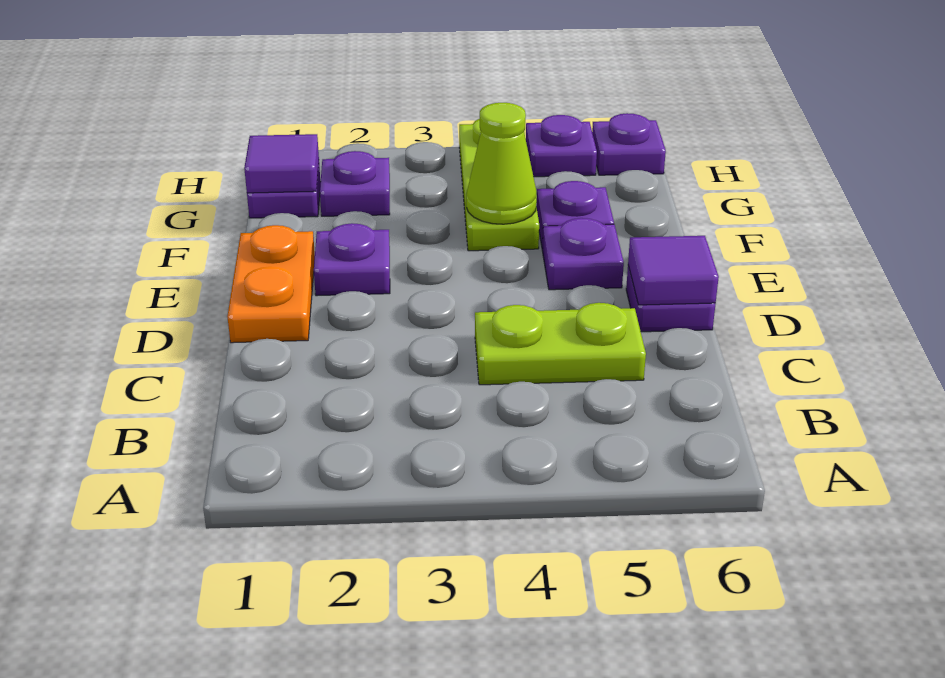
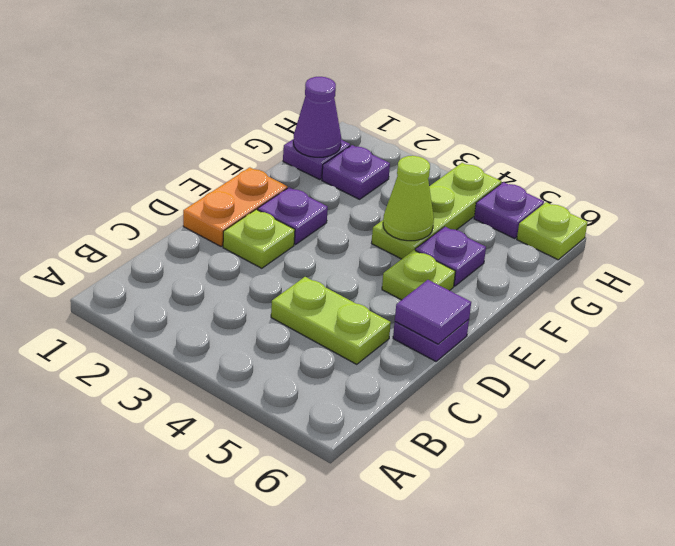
none -> lime plate D2 level 1
purple plate E5 level 1 -> lime plate E5 level 1
purple tile G1 level 2 -> purple cone G1 level 2
purple plate H6 level 1 -> lime plate H6 level 1

